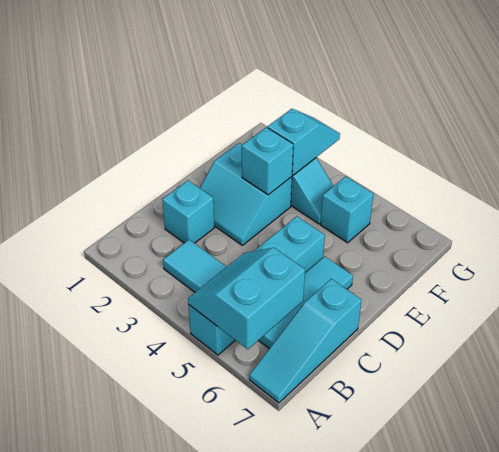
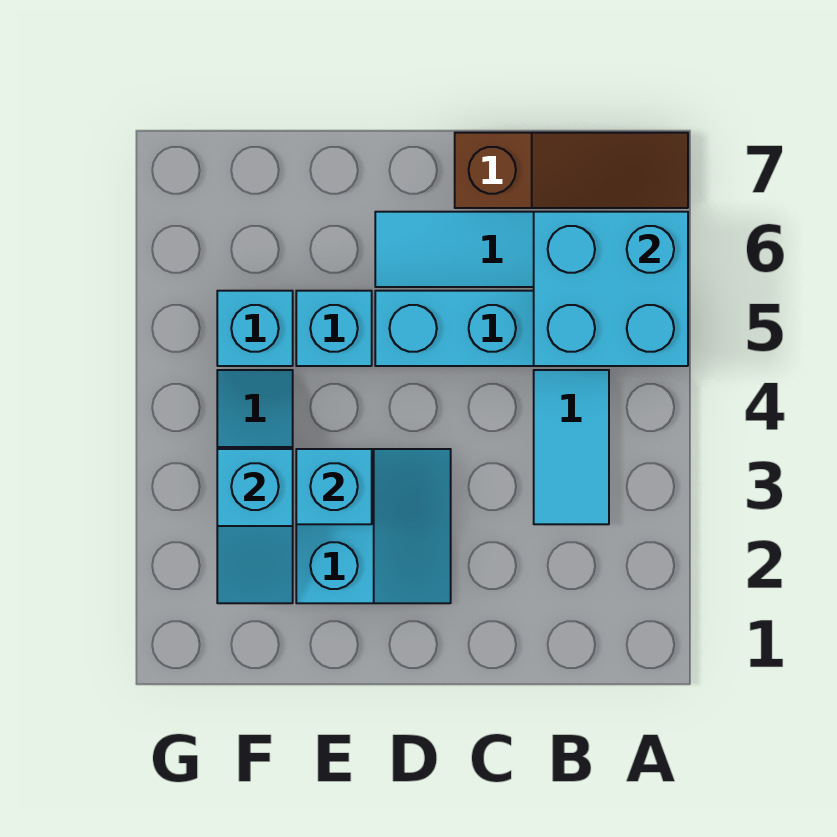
cyan slope A5:B6 level 2 top 6 -> cyan brick A5:B6 level 2
cyan slope A7:C7 level 1 top C -> brown slope A7:C7 level 1 top C
cyan brick C2 level 1 -> cyan brick E5 level 1
cyan slope F3:G3 level 2 top F -> cyan slope F2:F3 level 2 top 3

